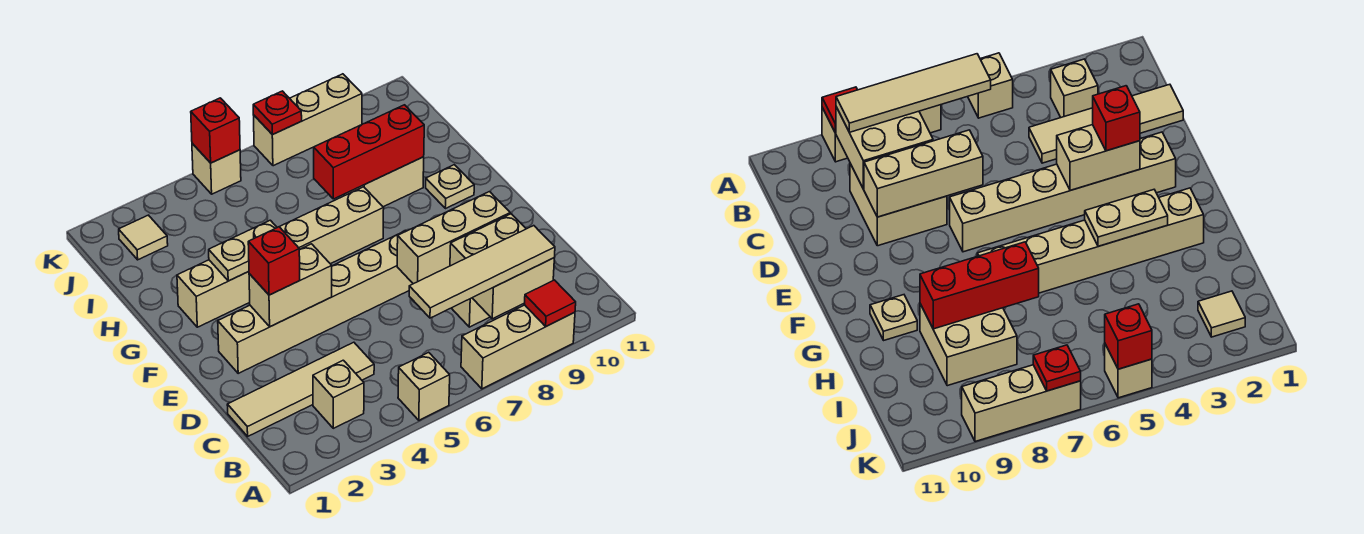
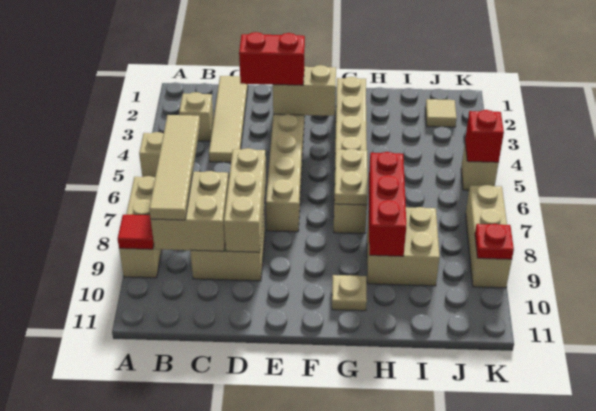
tan brick E3:E4 level 2 -> tan brick E3:F3 level 2
red brick E3 level 3 -> red brick D3:E3 level 3
tan plate G3:G4 level 2 -> tan plate G6:G7 level 2
red plate K7 level 2 -> red plate K9 level 2

